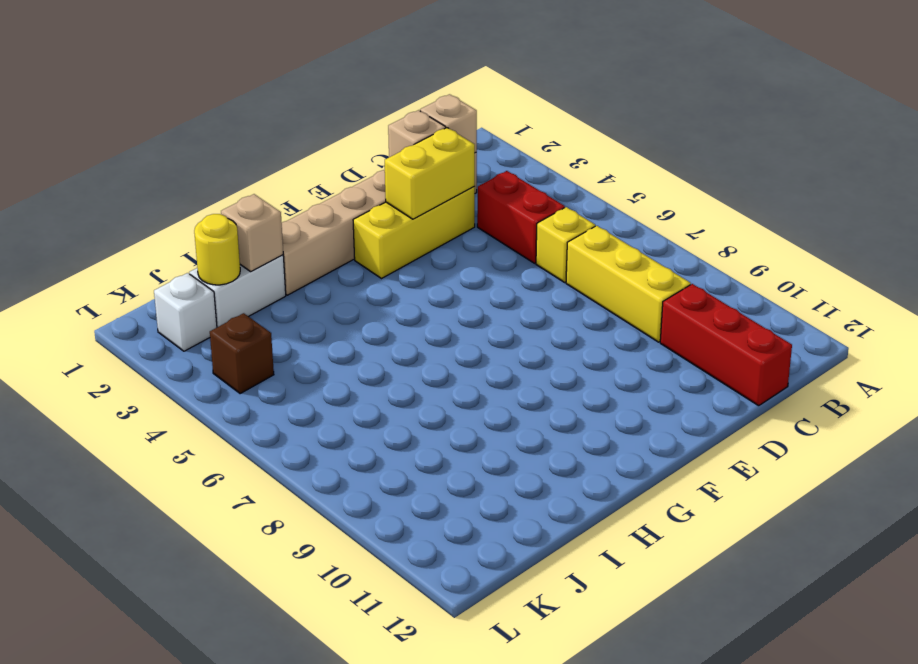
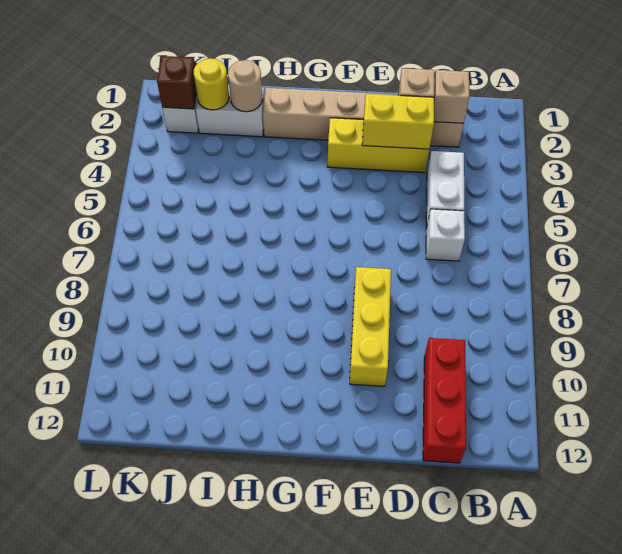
red brick C4:C5 level 1 -> white brick C4:C5 level 1
yellow brick C6 level 1 -> white brick C6 level 1
yellow brick C7:C9 level 1 -> yellow brick E8:E10 level 1
tan brick I2 level 2 -> tan round brick I2 level 2
brown brick K4 level 1 -> brown brick K2 level 2

